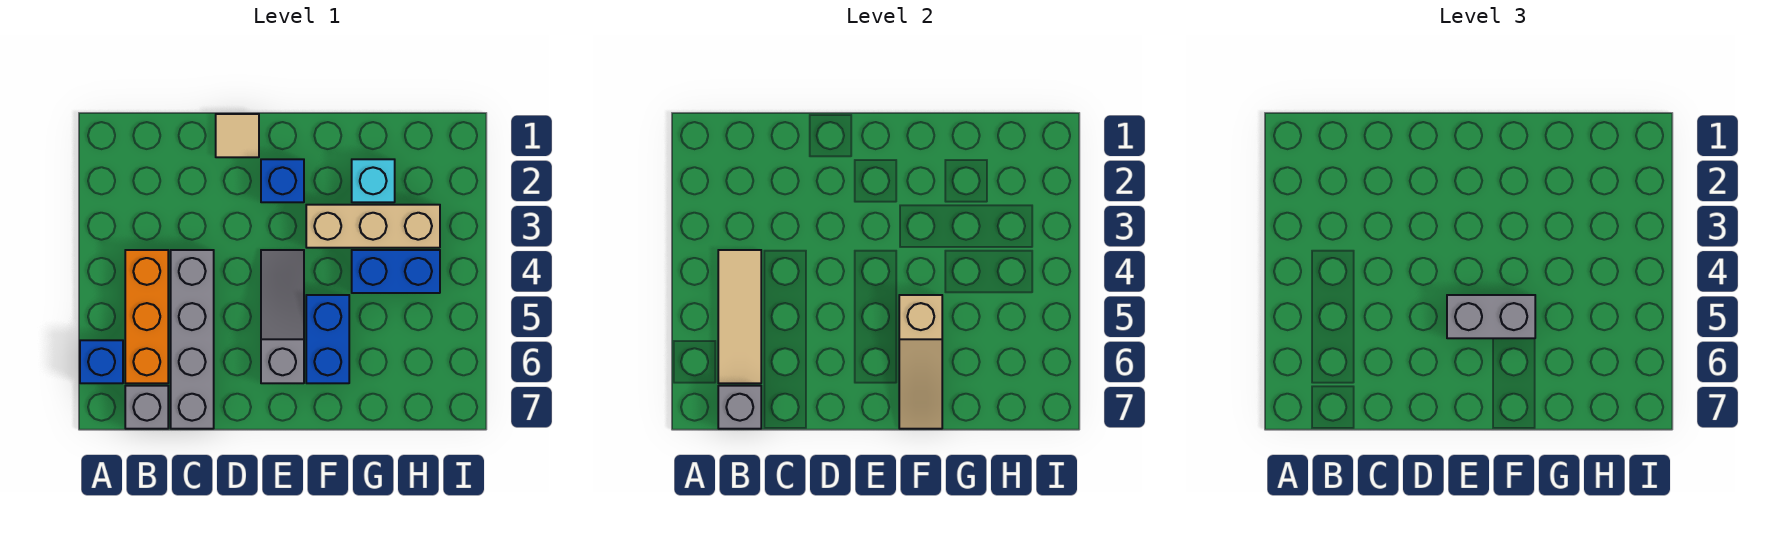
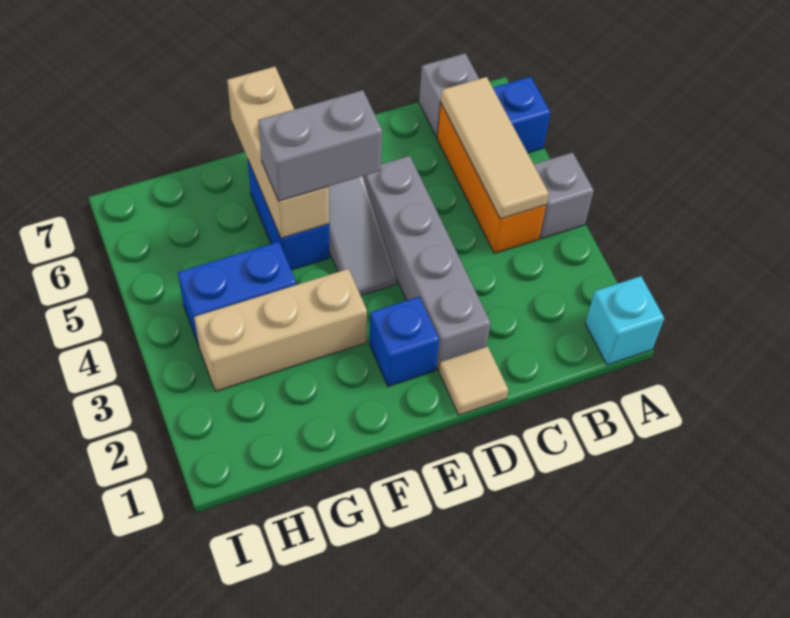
grey brick B7 level 2 -> grey brick A4 level 1
grey brick C4:C7 level 1 -> grey brick D2:D5 level 1
tan slope F5:F7 level 2 top 5 -> tan brick F5:F7 level 2
cyan brick G2 level 1 -> cyan brick A1 level 1

